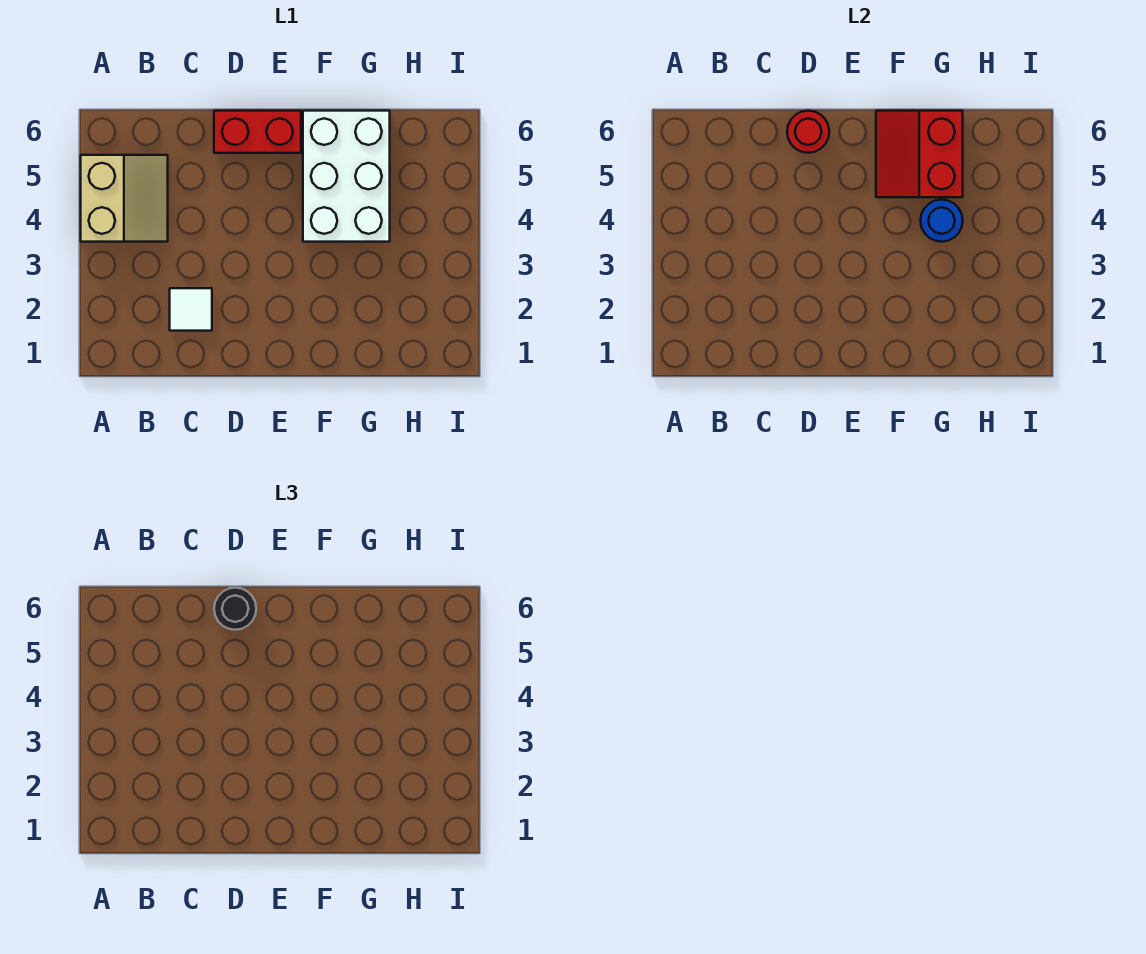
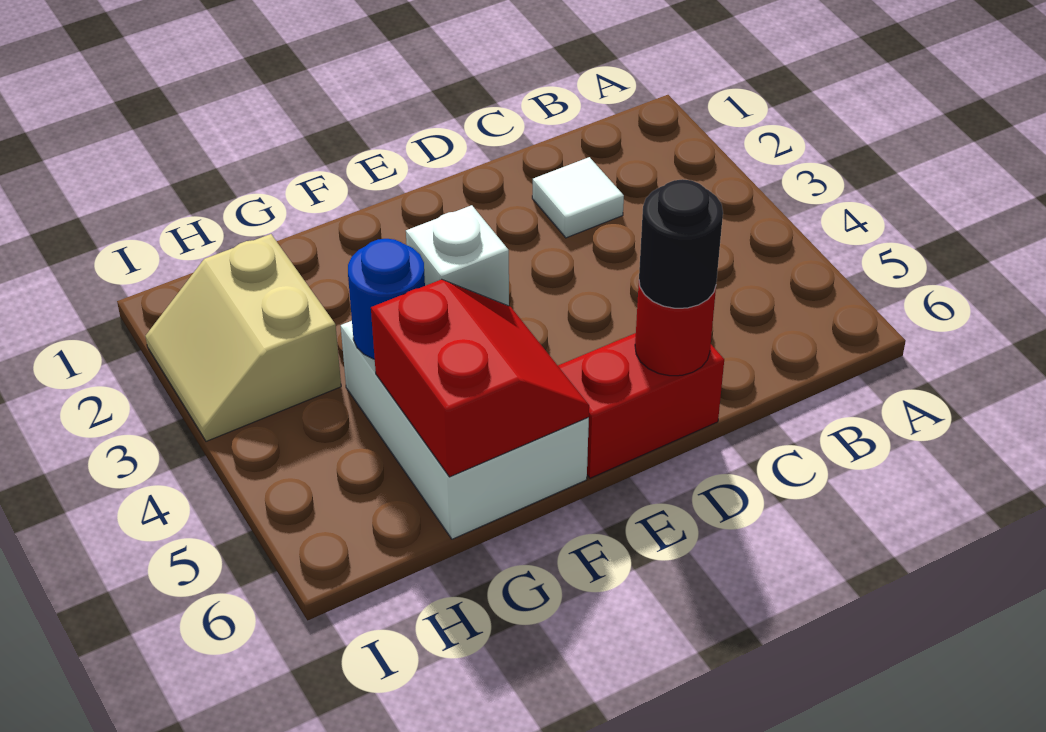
tan slope A4:B5 level 1 top A -> tan slope H2:I3 level 1 top H
none -> white brick F4 level 2

